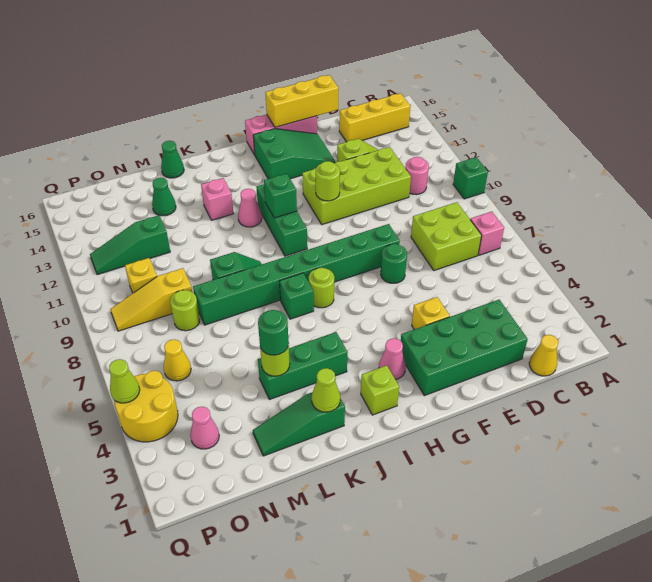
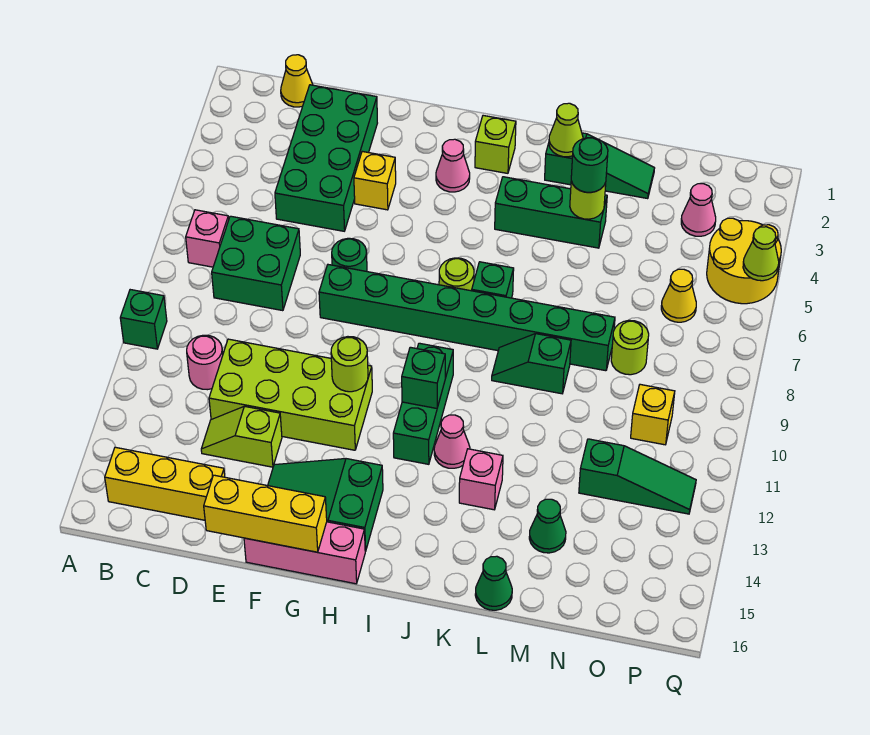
lime brick C7:D8 level 1 -> green brick C7:D8 level 1
green brick D2:G3 level 1 -> green brick D2:E5 level 1
yellow slope N9:P9 level 1 top N -> none

